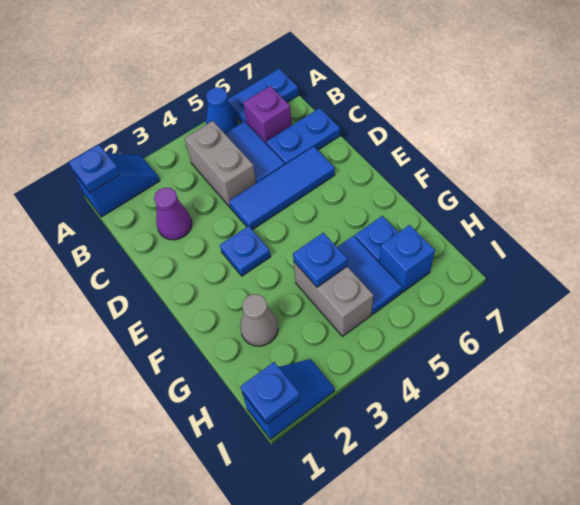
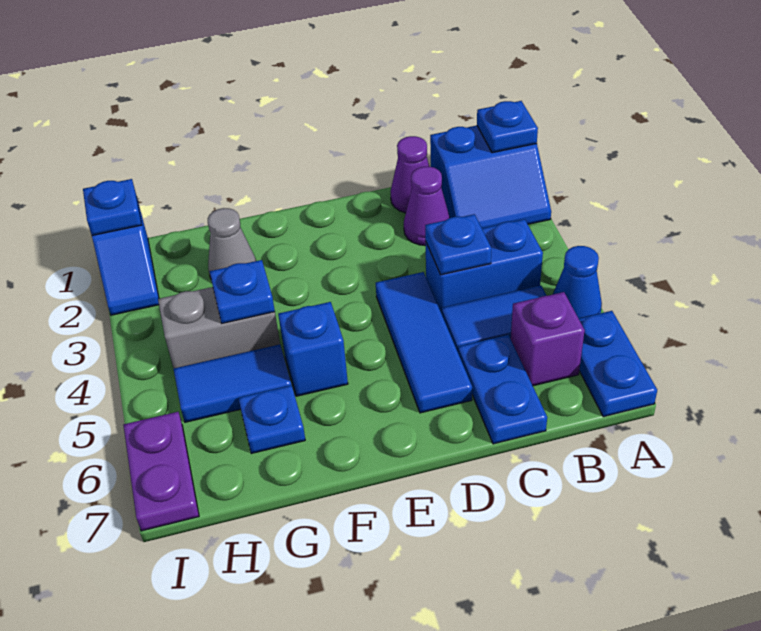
blue slope A1:A2 level 1 top 1 -> blue slope A1:B2 level 1 top 1
grey brick B4:C4 level 1 -> blue brick B4:C4 level 1
none -> purple cone C1 level 1
blue plate E3 level 1 -> blue plate C4 level 2
blue brick H6 level 1 -> blue brick F5 level 1
none -> purple plate I6:I7 level 1

